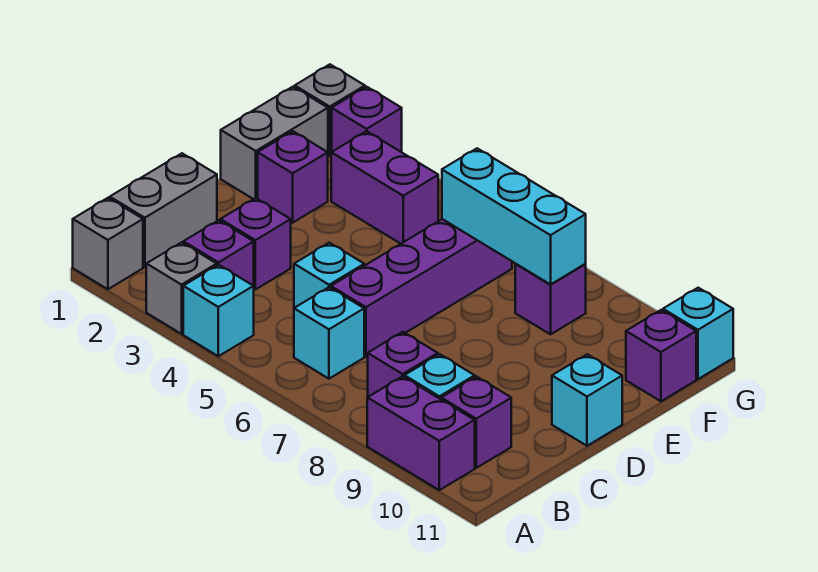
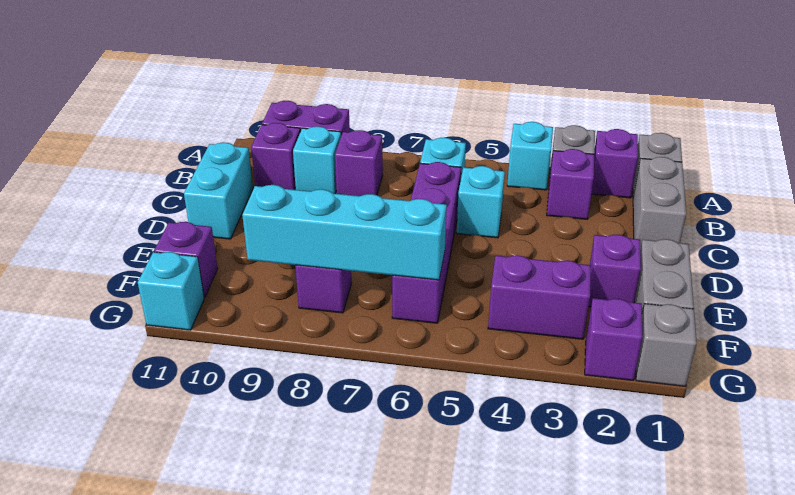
purple brick C3 level 1 -> purple brick A2 level 1
cyan brick D11 level 1 -> cyan brick C11:D11 level 1
cyan brick F6:F8 level 2 -> cyan brick F6:F9 level 2

